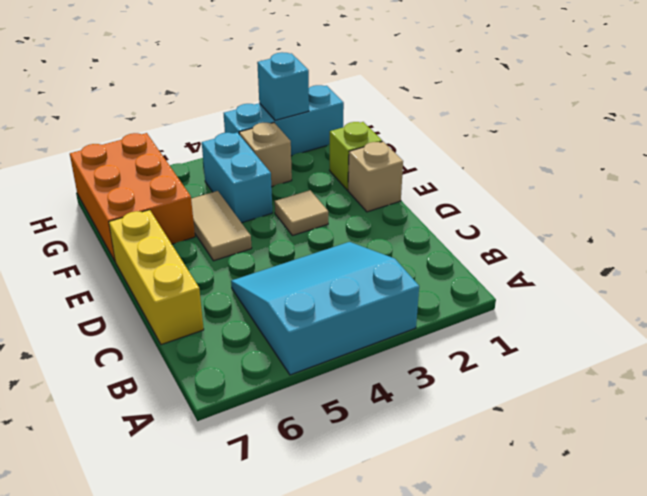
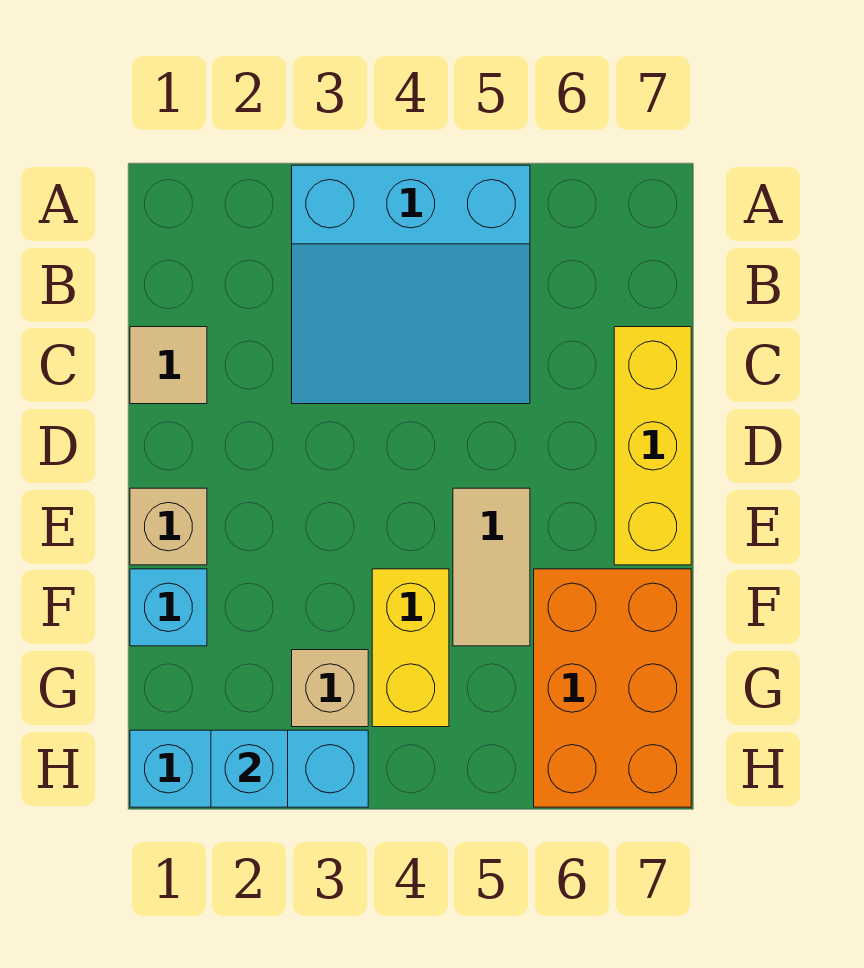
tan tile E3 level 1 -> tan tile C1 level 1
lime brick F1 level 1 -> cyan brick F1 level 1
cyan brick F4:G4 level 1 -> yellow brick F4:G4 level 1

